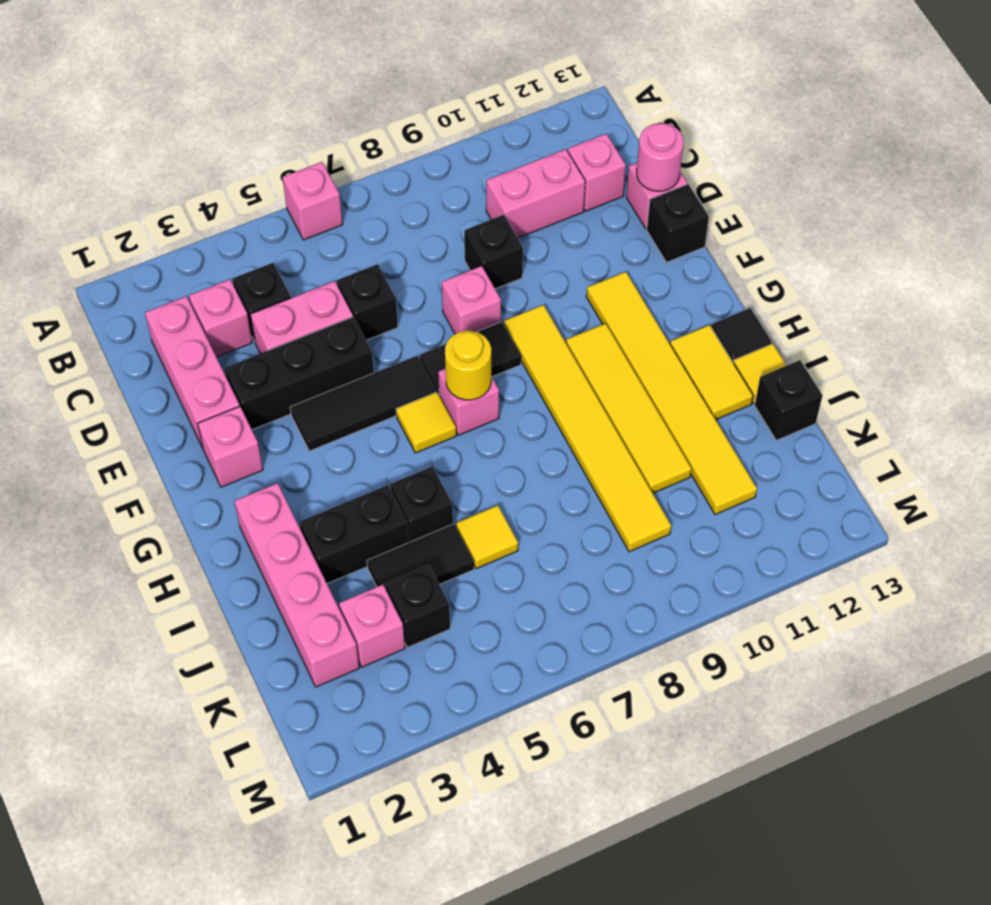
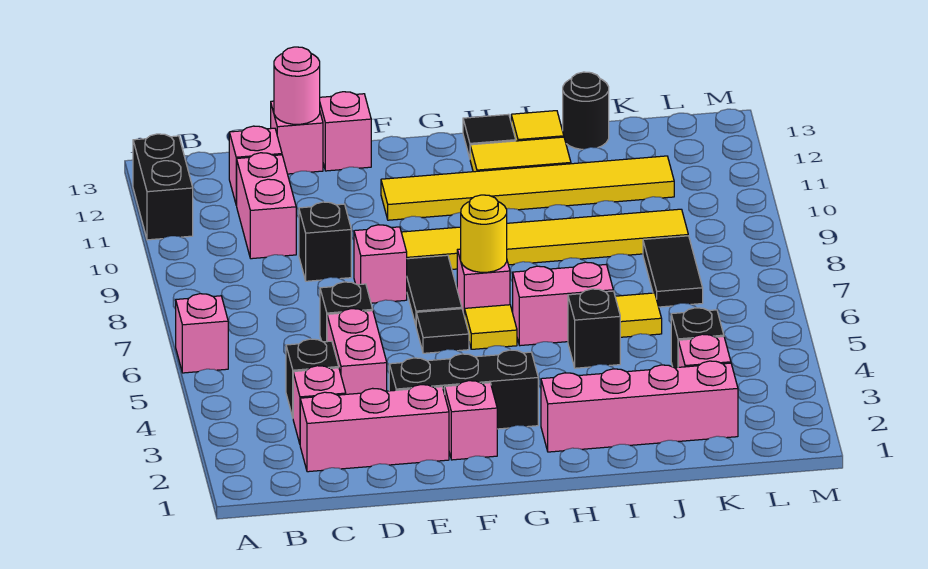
black brick E3:E5 level 1 -> black brick E3:G3 level 1
black brick E13 level 1 -> pink brick E13 level 1
black tile F4:F6 level 1 -> black tile F6 level 1
yellow tile G10:J10 level 1 -> none
none -> pink brick H6:I6 level 1
black brick I3:I4 level 1 -> black brick A11:A12 level 1
black tile J4:J5 level 1 -> black tile K7:K8 level 1
black brick J13 level 1 -> black round brick J13 level 1

